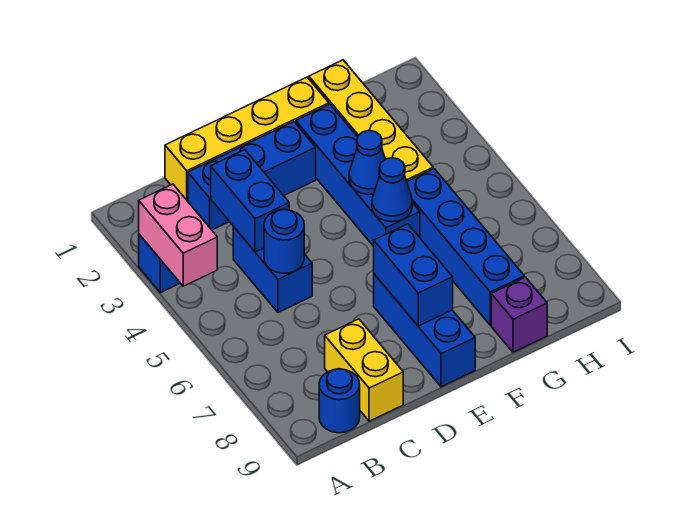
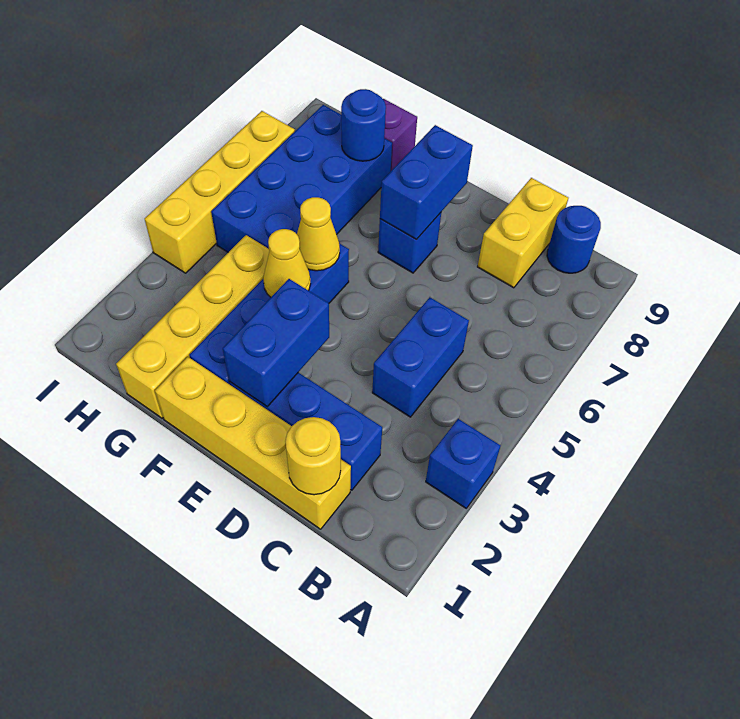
pink brick A3:A4 level 2 -> none
none -> yellow round brick C1 level 2
blue brick C3:C4 level 2 -> blue brick E2:E3 level 2
blue round brick C5 level 2 -> blue round brick G8 level 2
blue brick E7:E9 level 1 -> blue brick E7 level 1
blue cone F4 level 2 -> yellow cone F4 level 2
blue cone F5 level 2 -> yellow cone F5 level 2
blue brick G5:G8 level 1 -> blue brick G5:H8 level 1
none -> yellow brick I4:I7 level 1

